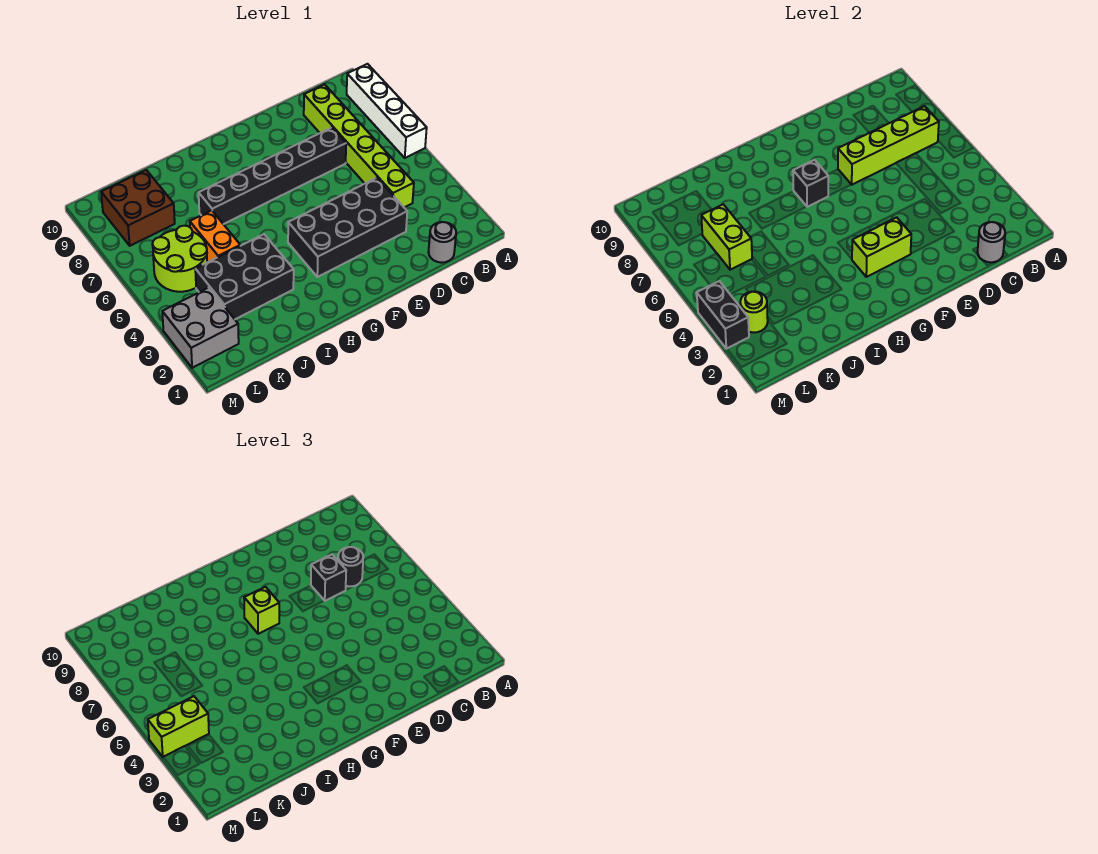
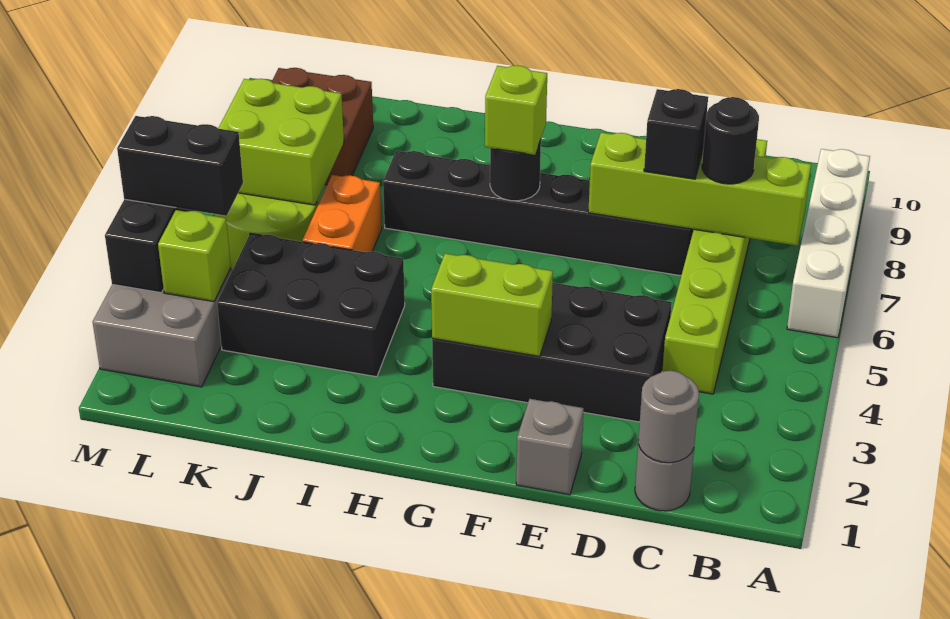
none -> grey brick E1 level 1
black brick G7 level 2 -> black round brick G7 level 2
lime brick K6:K7 level 2 -> lime brick K6:L7 level 2
lime round brick L3 level 2 -> lime brick L3 level 2
lime brick L4:M4 level 3 -> black brick L4:M4 level 3

